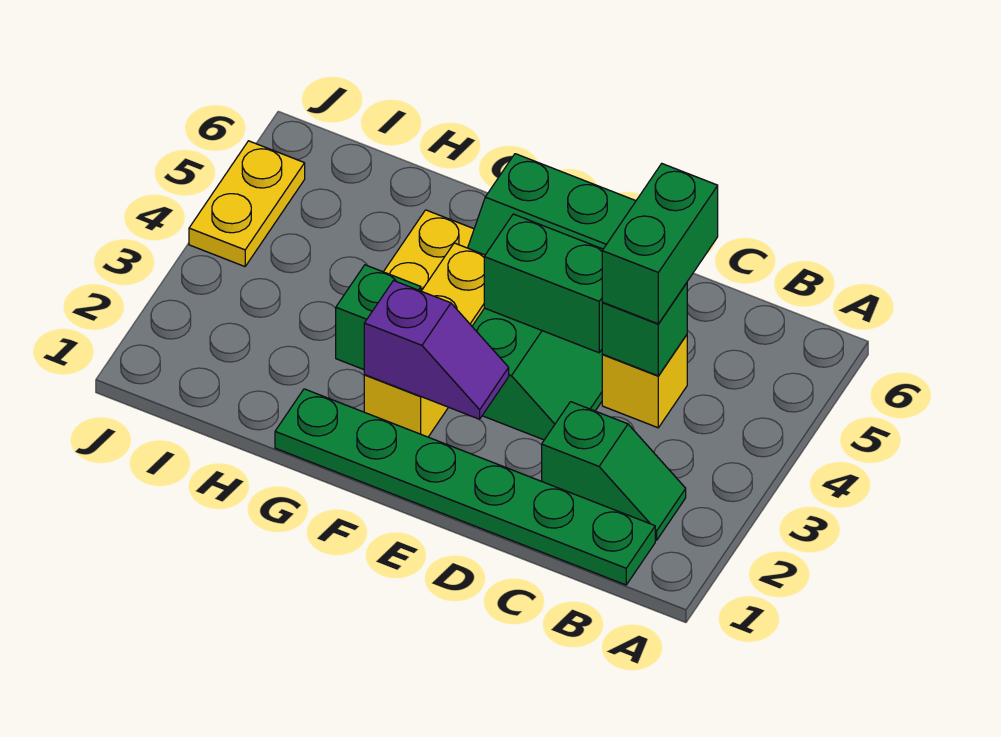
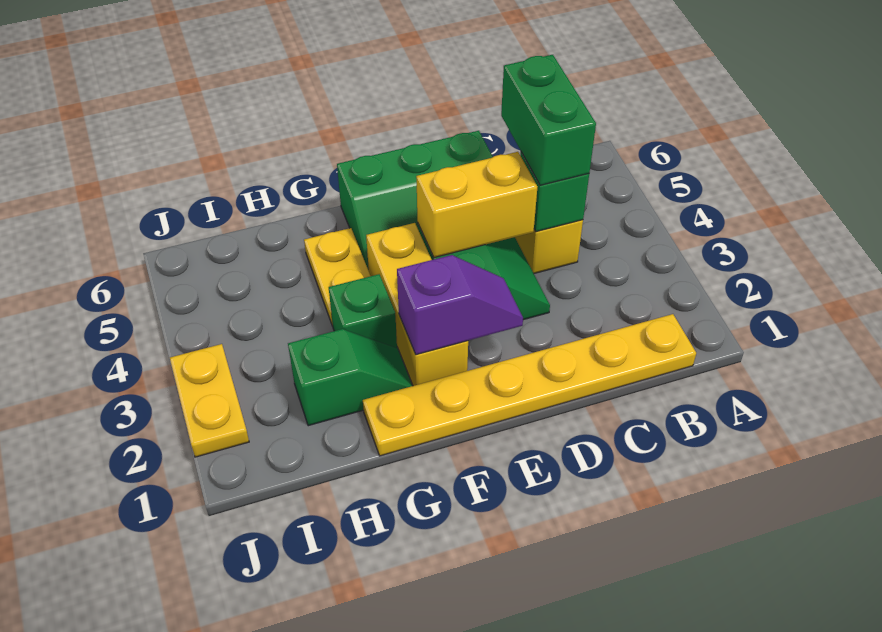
green plate B1:G1 level 1 -> yellow plate B1:G1 level 1
green slope B2:C2 level 1 top C -> green slope G2:H2 level 1 top H
green brick D4:E4 level 2 -> yellow brick D4:E4 level 2
yellow plate J4:J5 level 1 -> yellow plate J2:J3 level 1

